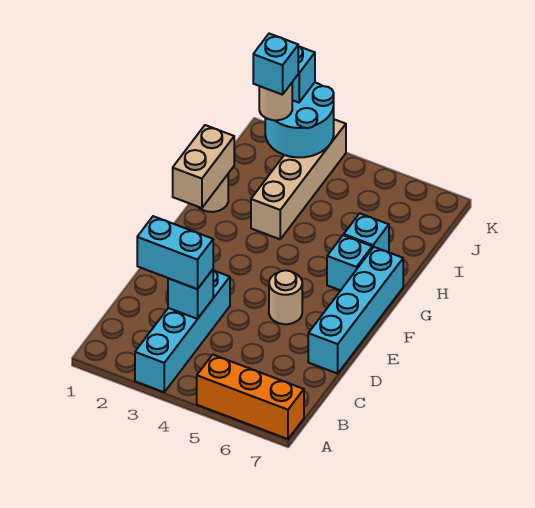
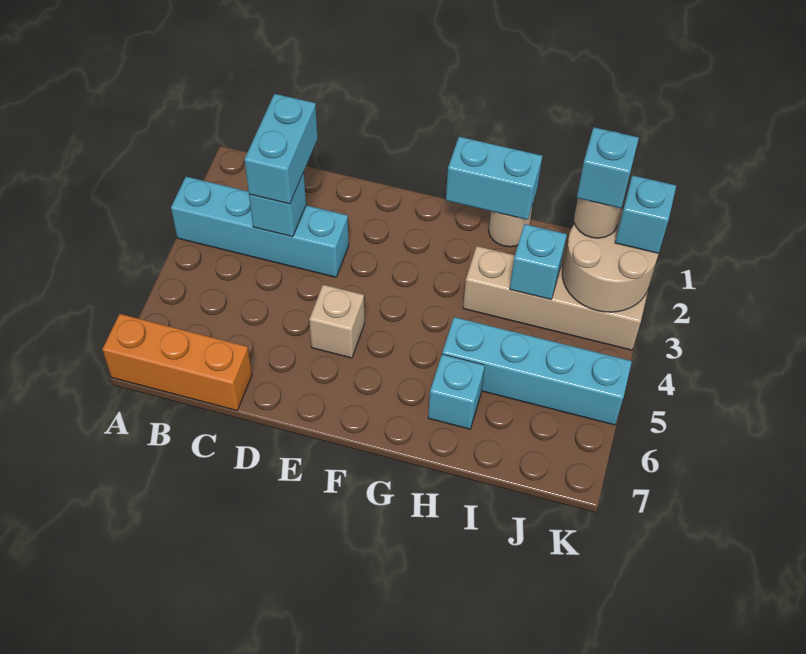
orange brick A5:A7 level 1 -> orange brick A7:C7 level 1
cyan brick D7:G7 level 1 -> cyan brick H5:K5 level 1
tan round brick E5 level 1 -> tan brick E5 level 1
tan brick G1:H1 level 2 -> cyan brick G1:H1 level 2
cyan brick G6 level 1 -> cyan brick I3 level 2
cyan round brick J2:K3 level 2 -> tan round brick J2:K3 level 2

